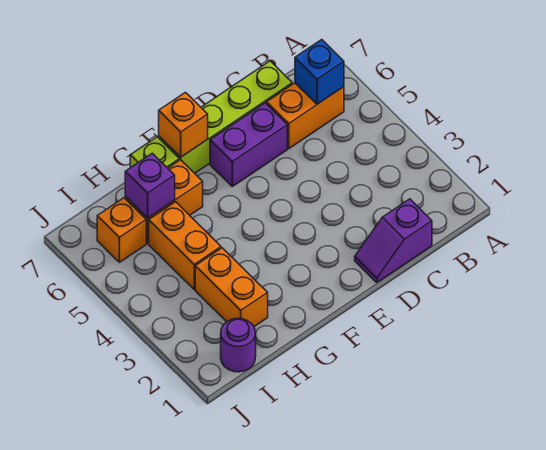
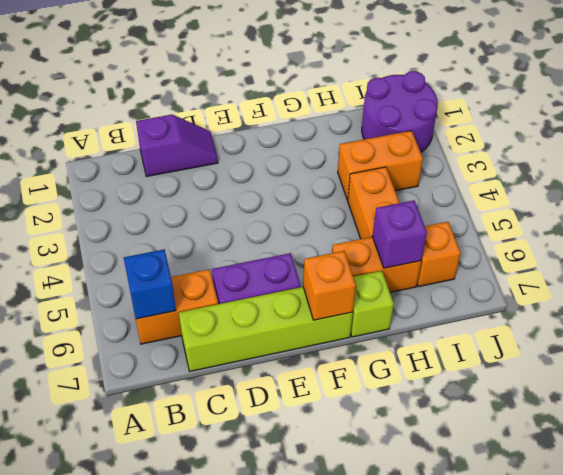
orange brick H2:H3 level 1 -> orange brick H3:I3 level 1
purple round brick I1 level 1 -> purple round brick I1:J2 level 1

